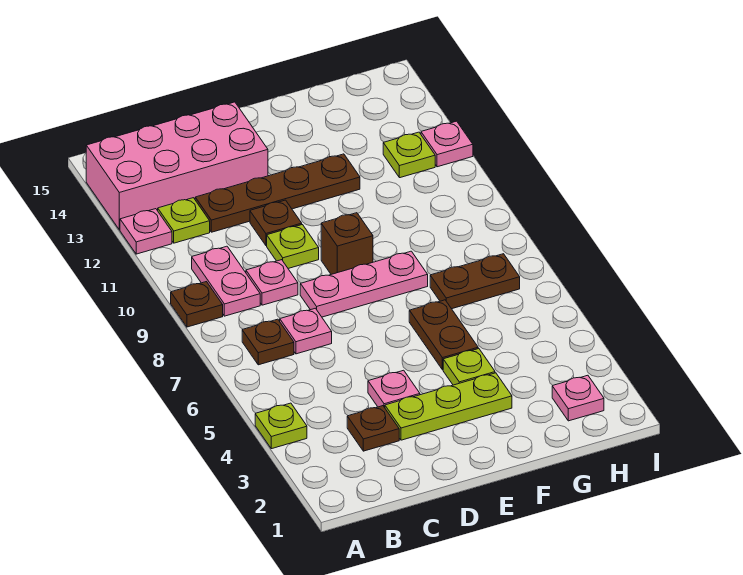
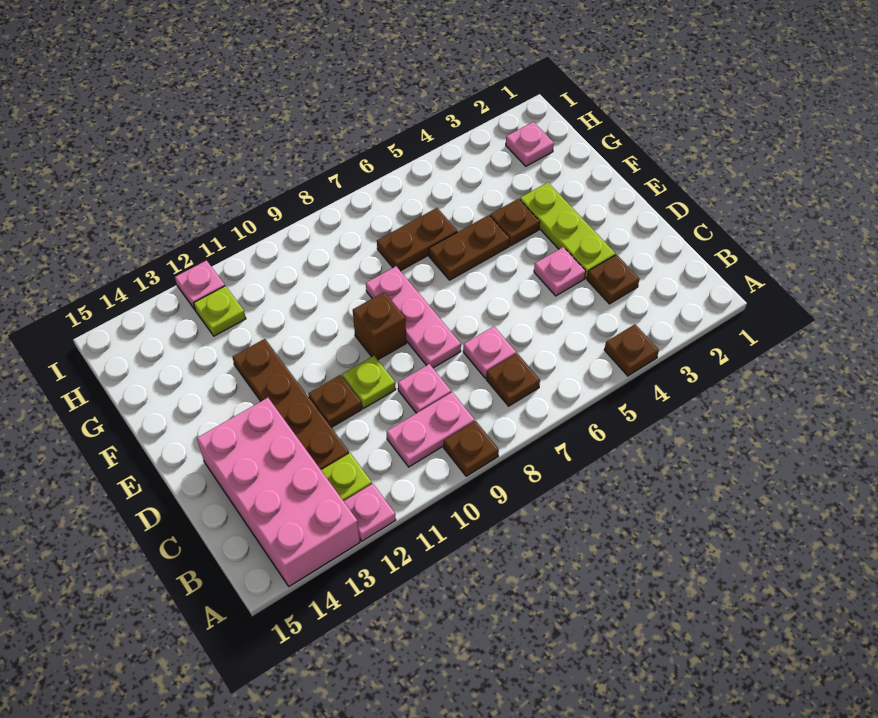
lime plate A4 level 1 -> brown plate A4 level 1
lime plate F4 level 1 -> brown plate F4 level 1
brown plate G7:H7 level 1 -> brown plate G6:G7 level 1

